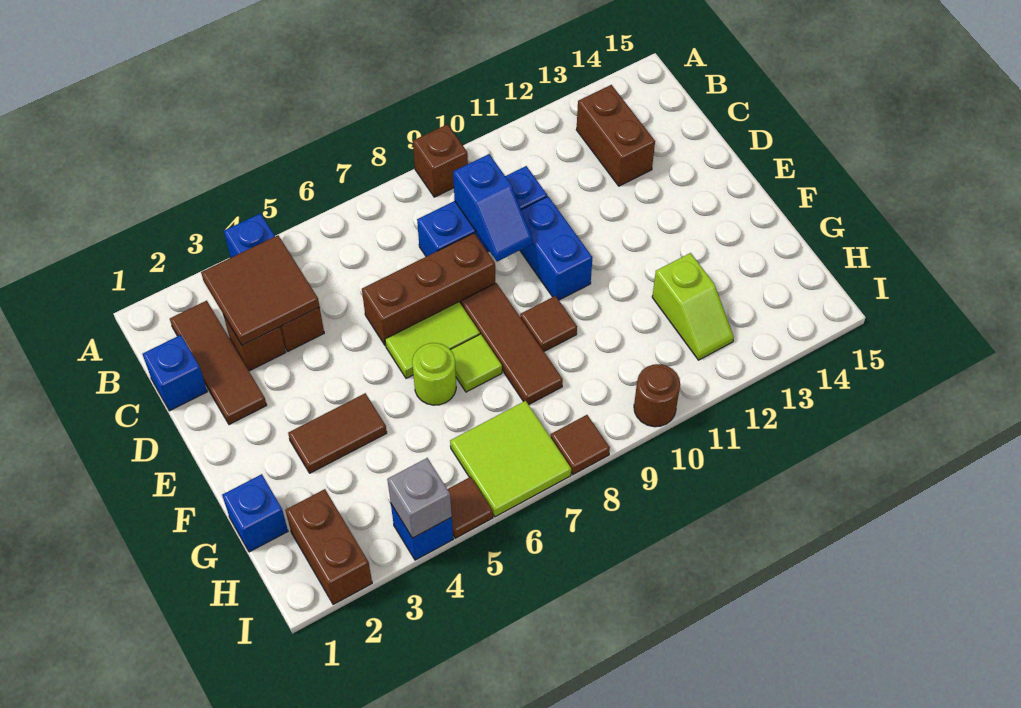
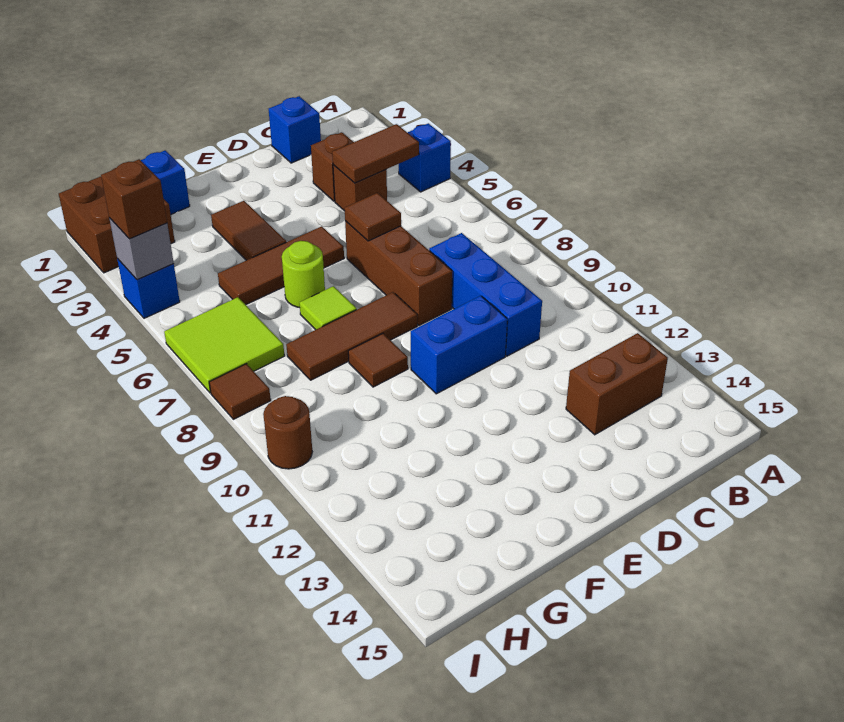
brown brick A9 level 1 -> brown brick I4 level 3
brown tile B2:D2 level 1 -> brown tile E5:G5 level 1
brown tile B3:C4 level 2 -> brown tile B4:C4 level 2
blue slope C9:D9 level 2 top C -> none
lime tile E6:E7 level 1 -> none
lime slope G12:H12 level 1 top G -> none
brown brick H2:I2 level 1 -> brown brick H1:I2 level 1
brown tile I5 level 1 -> brown tile D6 level 2

